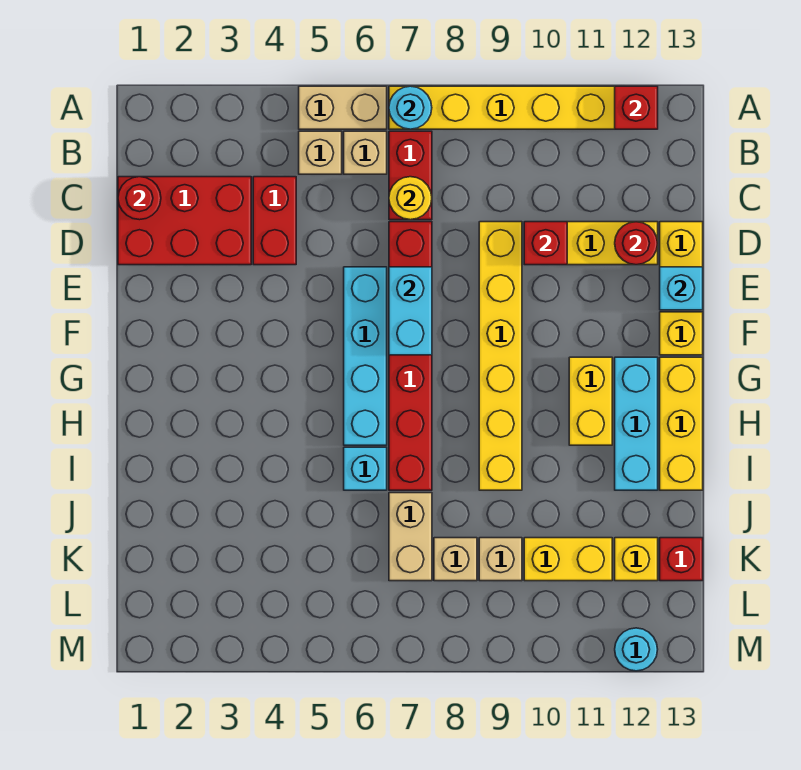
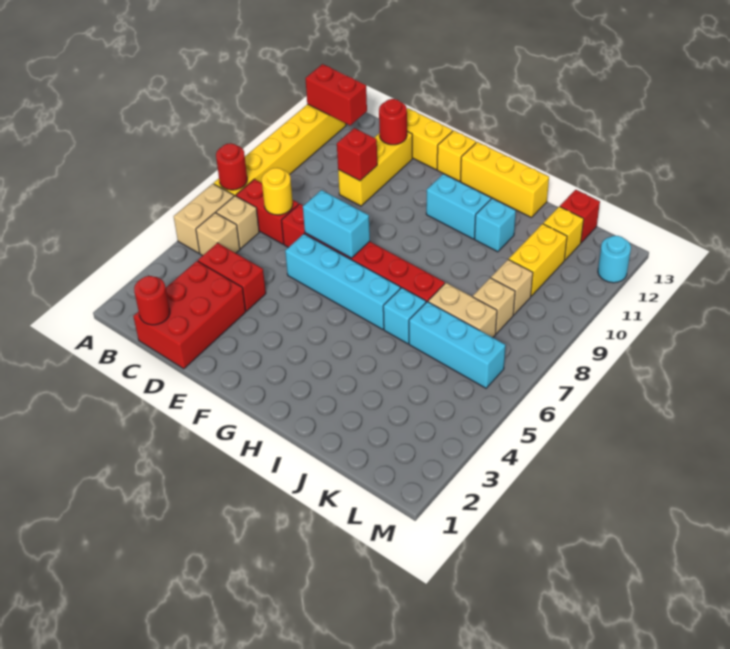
cyan round brick A7 level 2 -> red round brick A7 level 2
red brick A12 level 2 -> red brick A12:B12 level 2
yellow brick D9:I9 level 1 -> none
cyan brick E13 level 2 -> cyan brick I11 level 1
yellow brick G11:H11 level 1 -> cyan brick G11:H11 level 1
cyan brick G12:I12 level 1 -> cyan brick J6:L6 level 1

